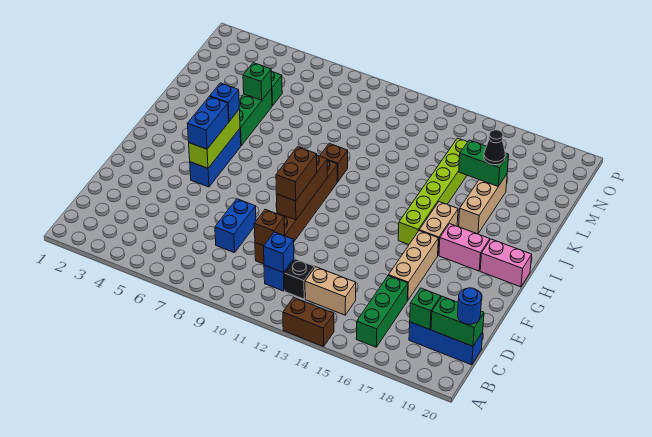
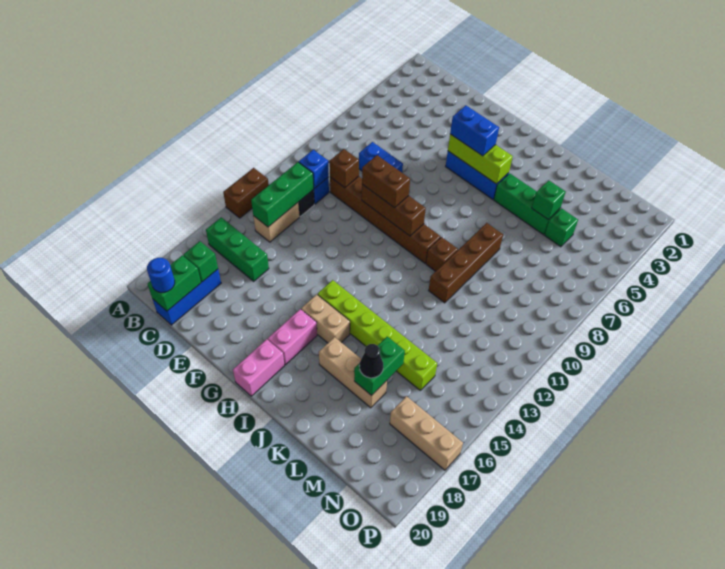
none -> green brick C12:C14 level 2
tan brick E16:G16 level 1 -> tan brick N17:P17 level 1
blue brick I5 level 3 -> none
none -> brown brick K8:K11 level 1

